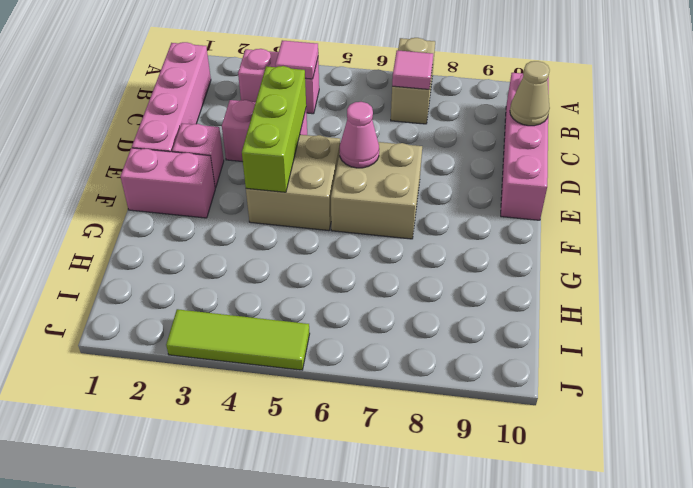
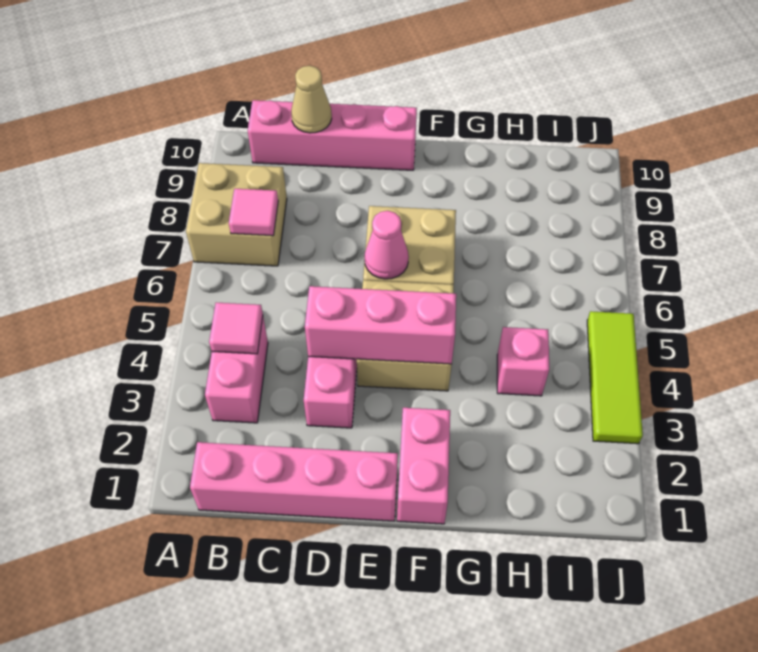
tan brick A7:B7 level 1 -> tan brick A7:B8 level 1
lime brick D4:F4 level 2 -> pink brick D4:F4 level 2
pink brick E2 level 1 -> pink brick H4 level 1

